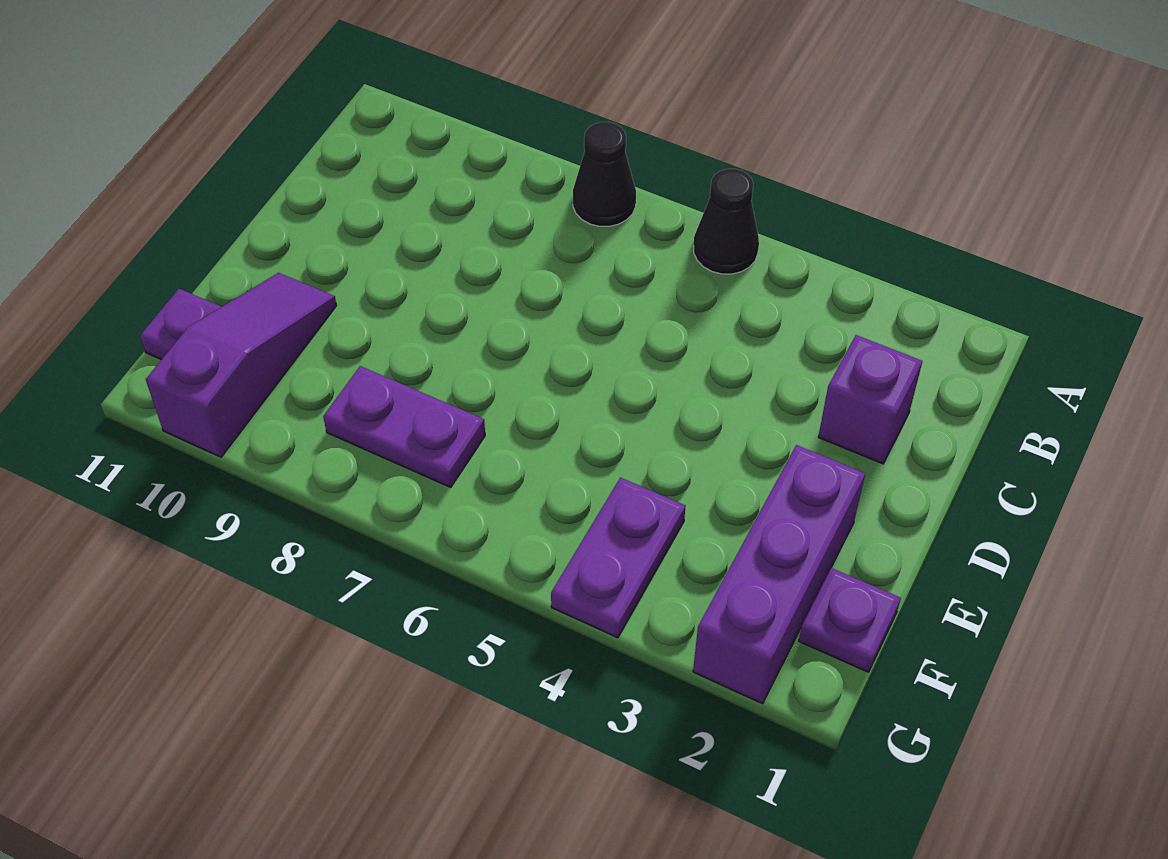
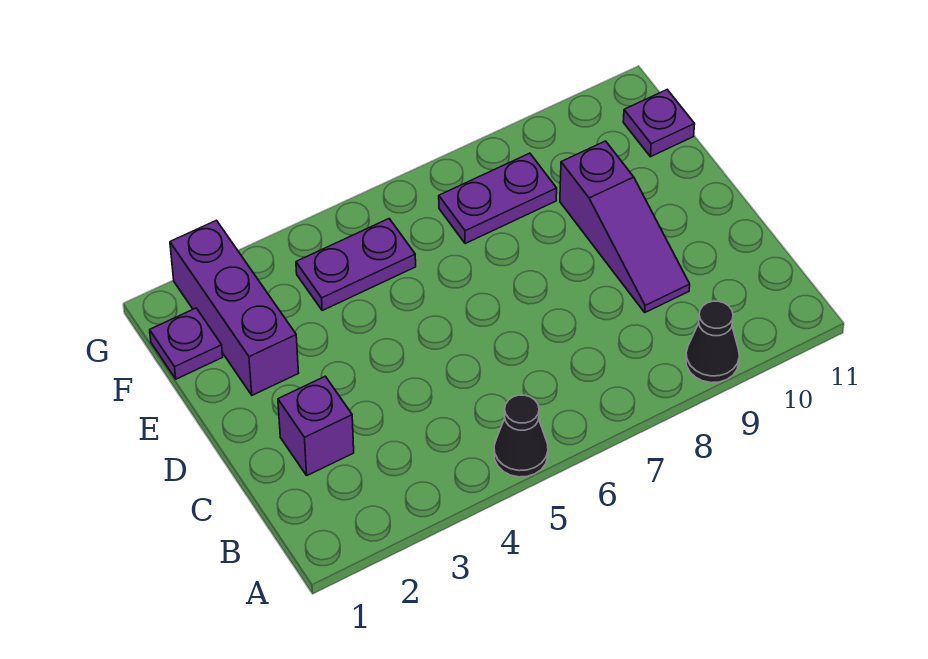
black cone A7 level 1 -> black cone A9 level 1
purple slope E10:G10 level 1 top G -> purple slope C9:E9 level 1 top E
purple plate F4:G4 level 1 -> purple plate F4:F5 level 1

